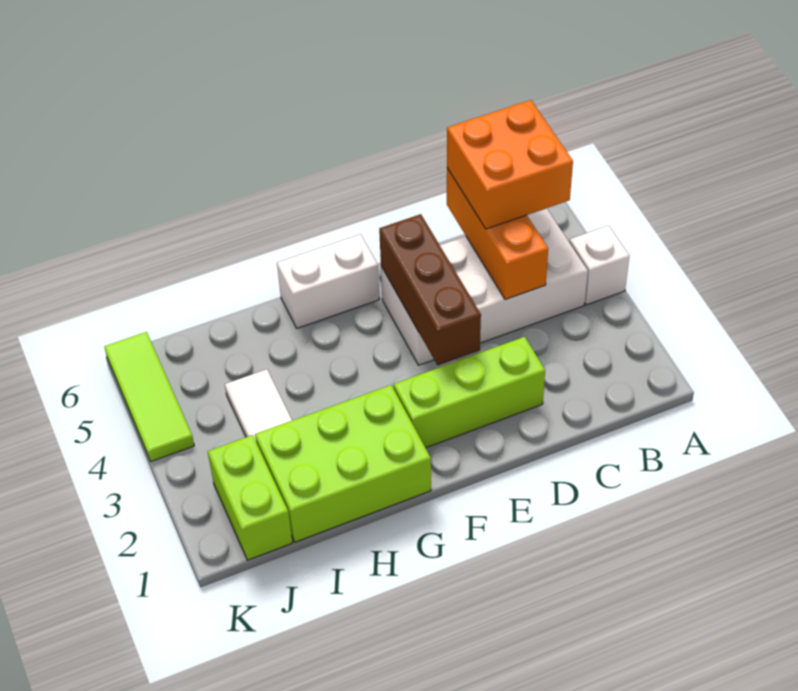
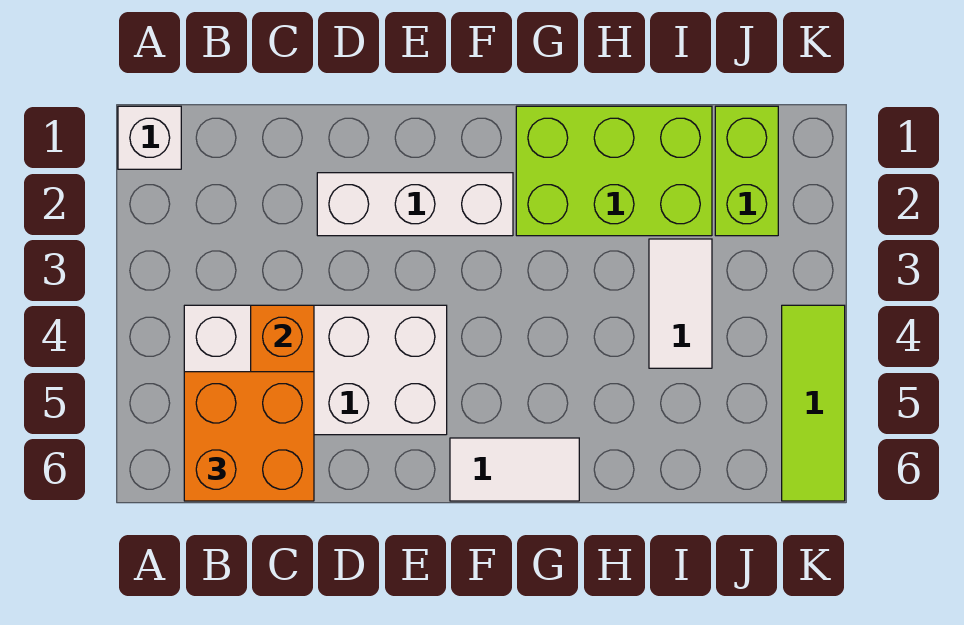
white brick A4 level 1 -> white brick A1 level 1
lime brick D2:F2 level 1 -> white brick D2:F2 level 1
brown brick E3:E5 level 2 -> none
white brick F6:G6 level 1 -> white tile F6:G6 level 1

